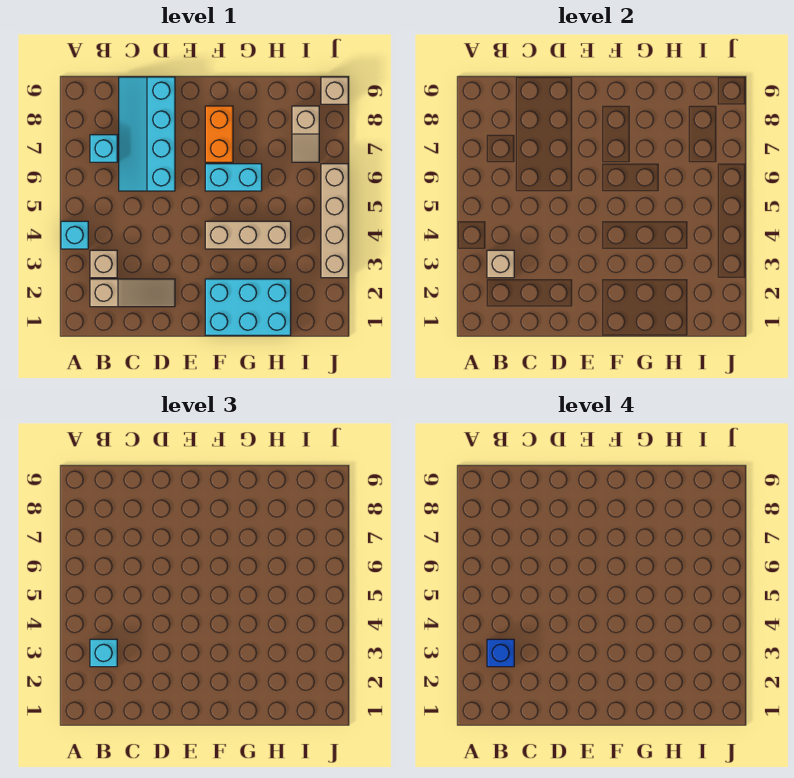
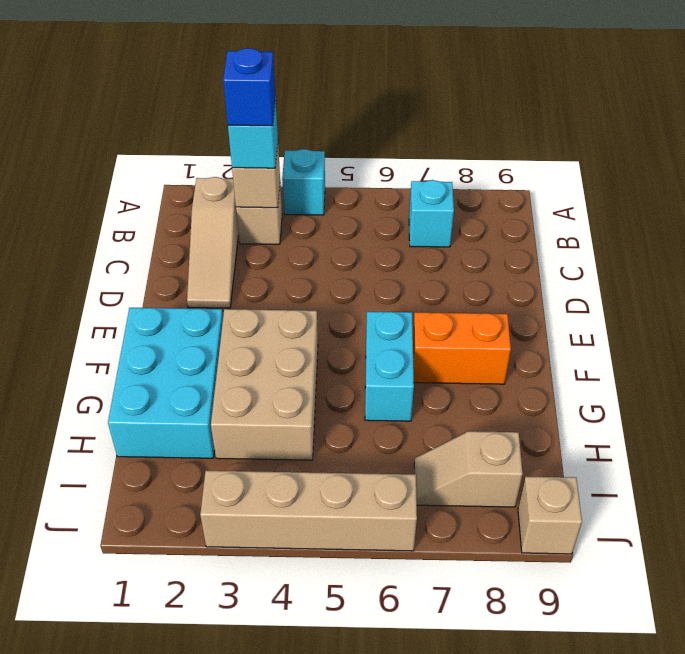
cyan slope C6:D9 level 1 top D -> none
tan brick F4:H4 level 1 -> tan brick F3:H4 level 1

